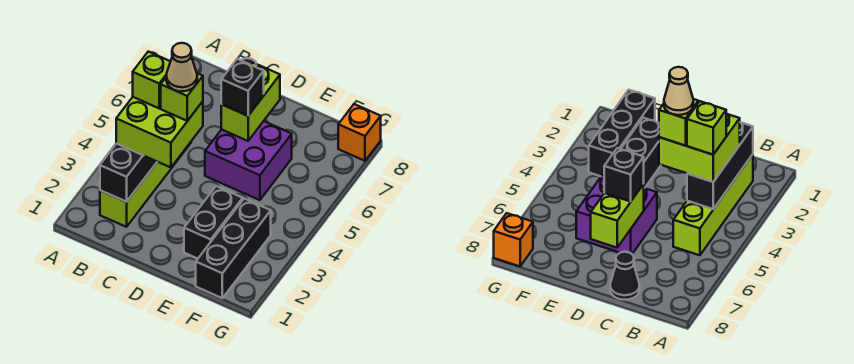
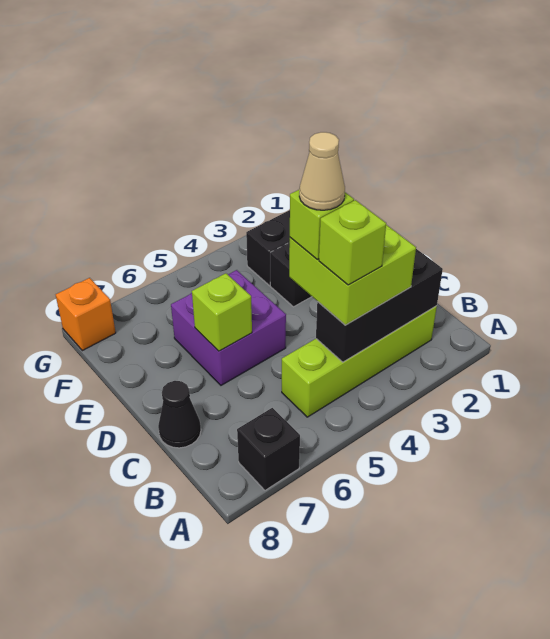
lime brick D6:D7 level 2 -> lime brick D6 level 2
black brick D6 level 3 -> black brick A7 level 1

